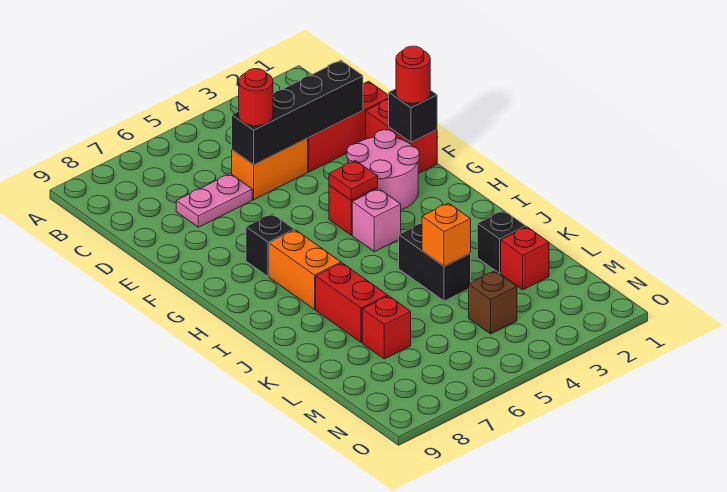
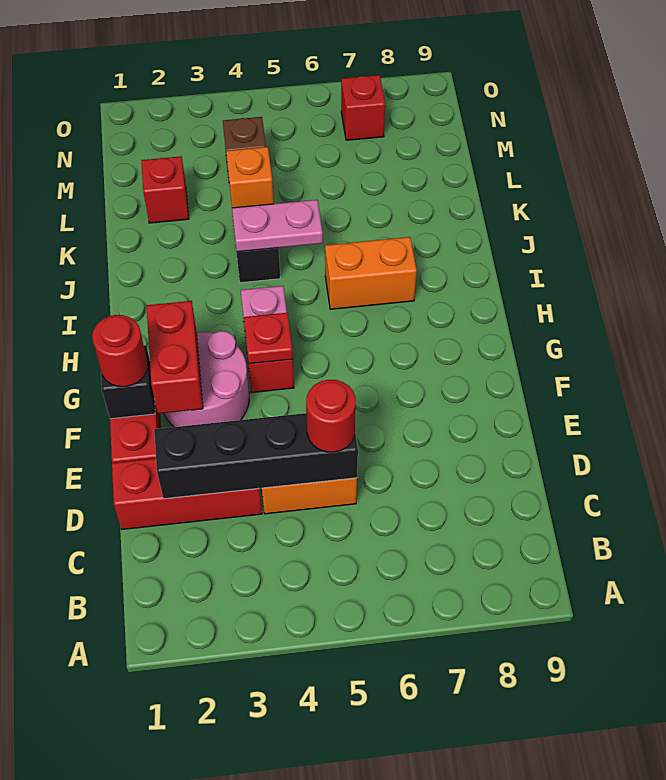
pink plate D6:D7 level 1 -> pink plate J4:J5 level 2
black brick G7 level 1 -> none
orange brick H7:I7 level 1 -> orange brick I6:I7 level 1
red brick J7:K7 level 1 -> red brick F2:G2 level 2
black brick K2 level 1 -> none
red brick L7 level 1 -> red brick N7 level 1

